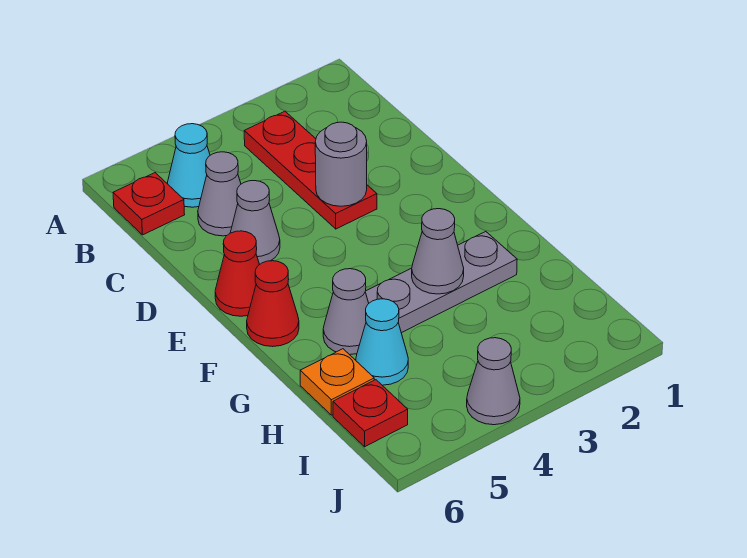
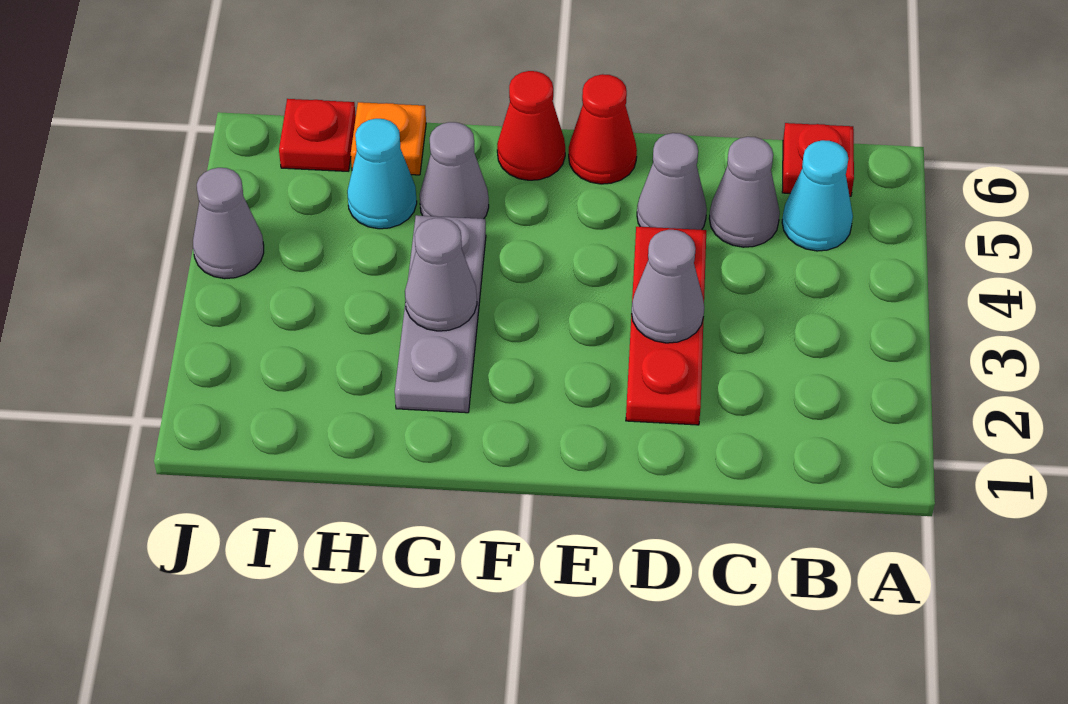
red plate B3:D3 level 1 -> red plate D2:D4 level 1
grey round brick D3 level 2 -> grey cone D3 level 2

